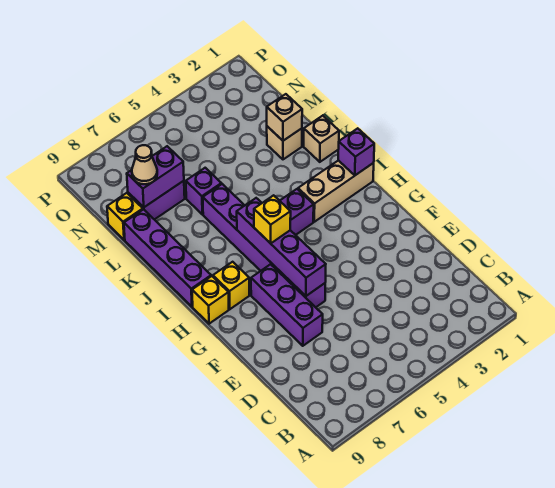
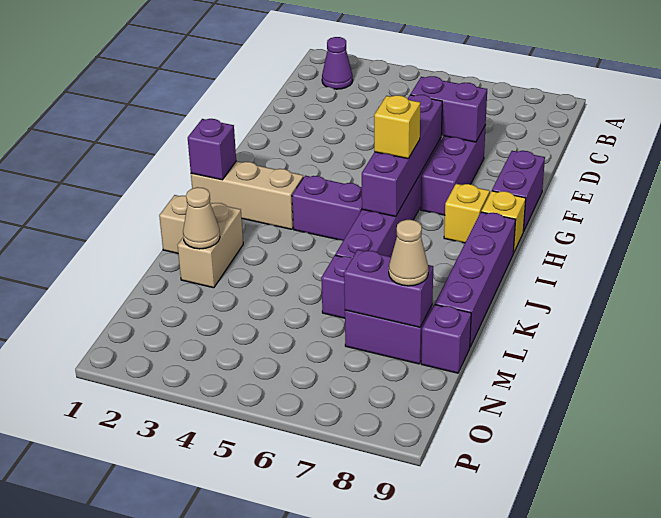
none -> purple cone B2 level 1
none -> purple brick E6:E7 level 2
none -> purple brick F9:G9 level 1
tan brick L2 level 1 -> tan brick K2:L2 level 1
tan brick L2 level 2 -> tan cone L2 level 2
yellow brick M9 level 1 -> purple brick M9 level 1

